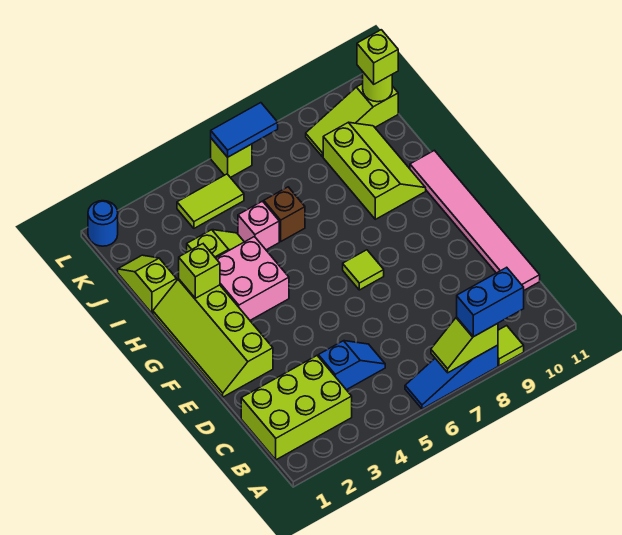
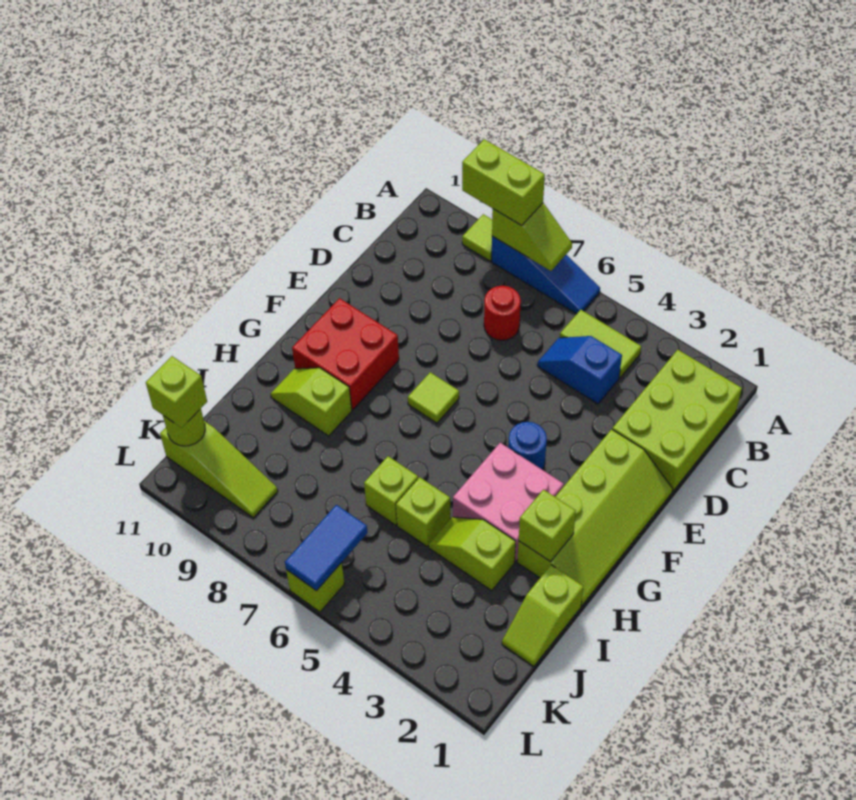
blue brick A8:A9 level 3 -> lime brick A8:A9 level 3
lime brick B1:C3 level 1 -> lime brick B1:D2 level 1
none -> red round brick C7 level 1
pink tile C11:H11 level 1 -> none
none -> red brick F9:G10 level 1
lime slope H9:J10 level 1 top 9 -> lime slope H9:H10 level 1 top 9
pink brick I5 level 1 -> lime brick I5 level 1
brown brick I6 level 1 -> lime brick I6 level 1
lime tile K4:K5 level 1 -> lime tile B4:B5 level 1
blue round brick L1 level 1 -> blue round brick F4 level 1
blue tile L6:L7 level 2 -> blue tile K6:L6 level 2

